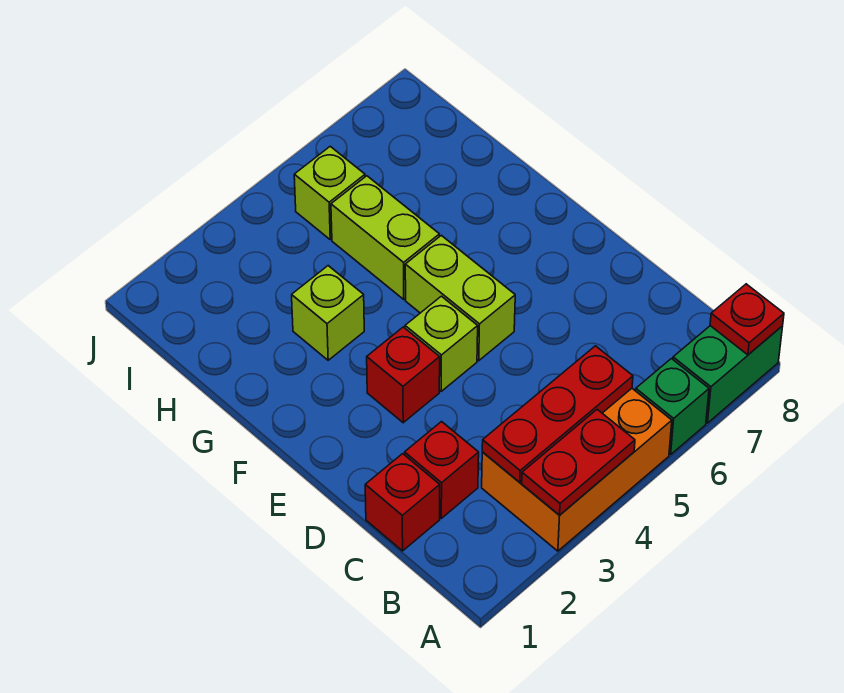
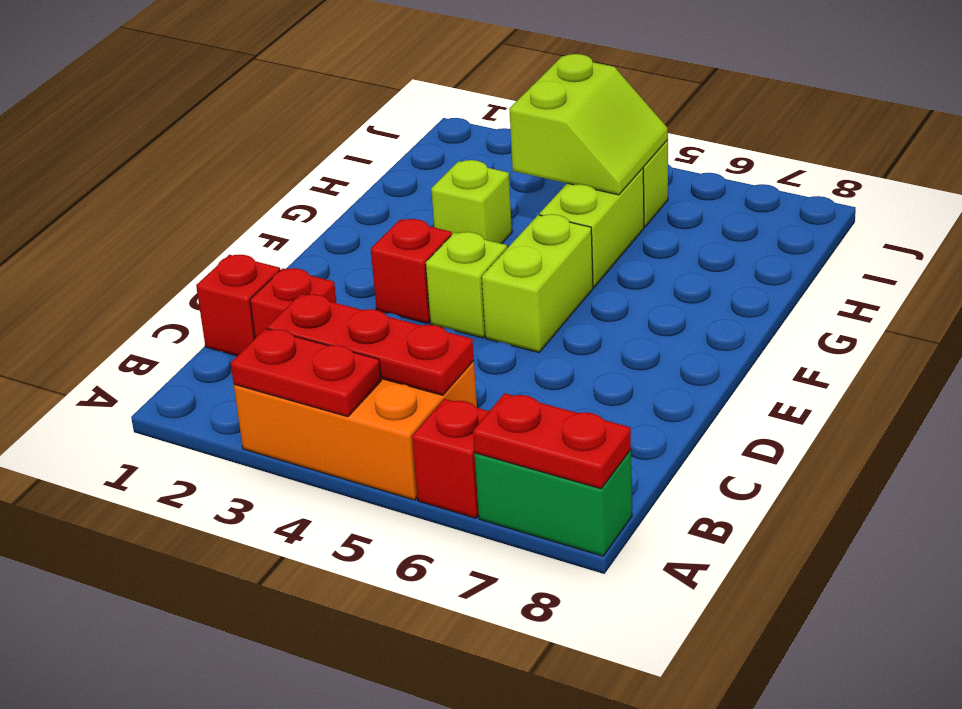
green brick A6 level 1 -> red brick A6 level 1
red plate A8 level 2 -> red plate A7:A8 level 2
none -> lime slope H4:I5 level 2 top 4

